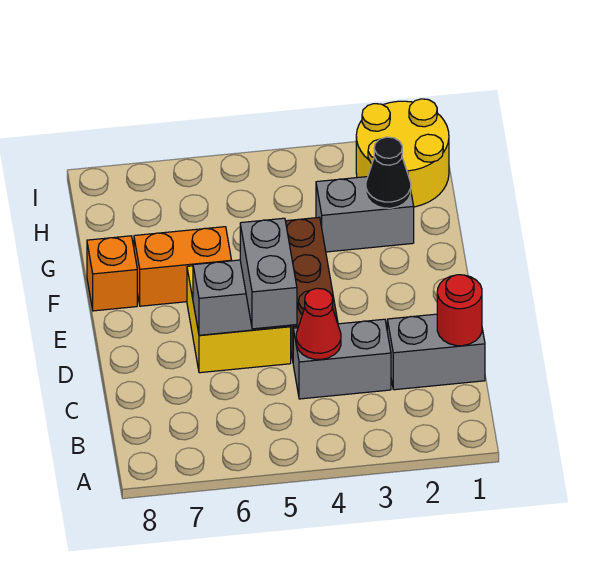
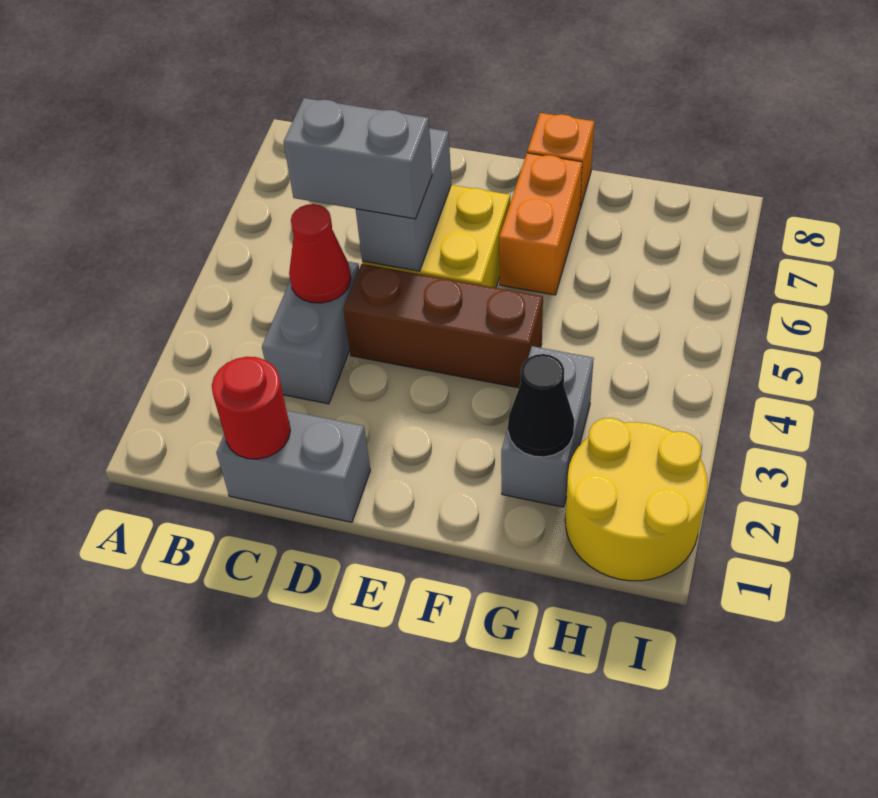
grey brick C1:C2 level 1 -> grey brick C1:D1 level 1

